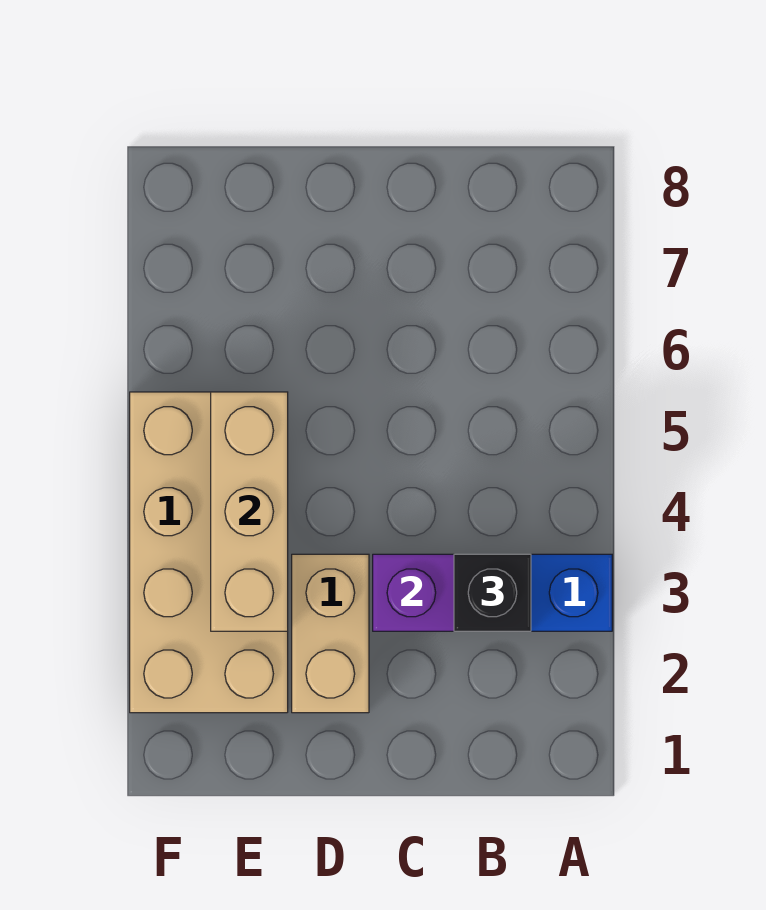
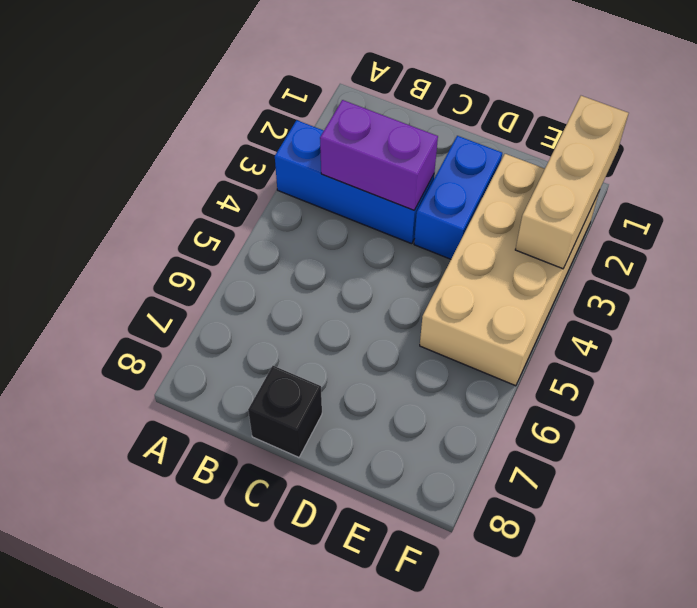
black brick B3 level 3 -> black brick C8 level 1
tan brick D2:D3 level 1 -> blue brick D2:D3 level 1
tan brick E3:E5 level 2 -> tan brick F1:F3 level 2

